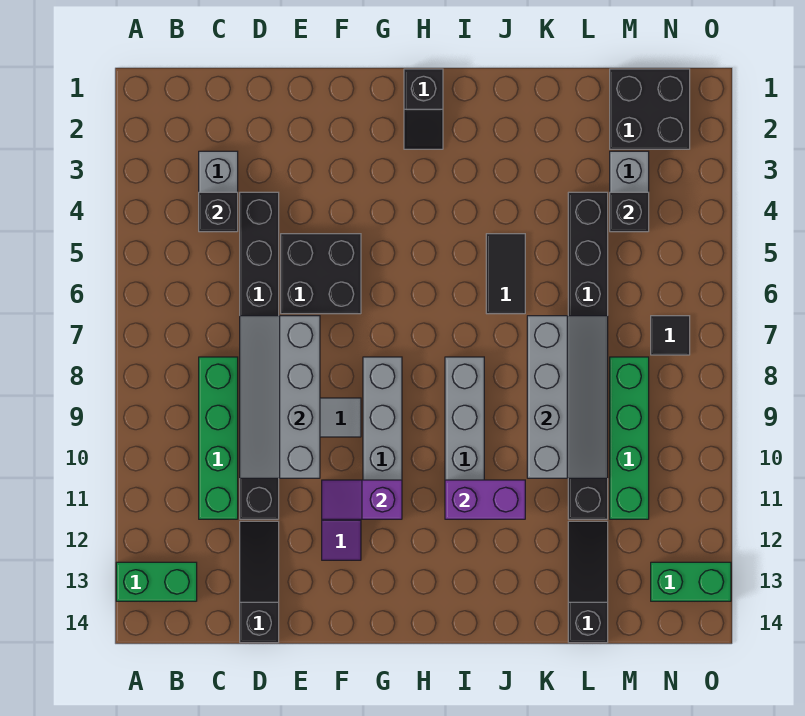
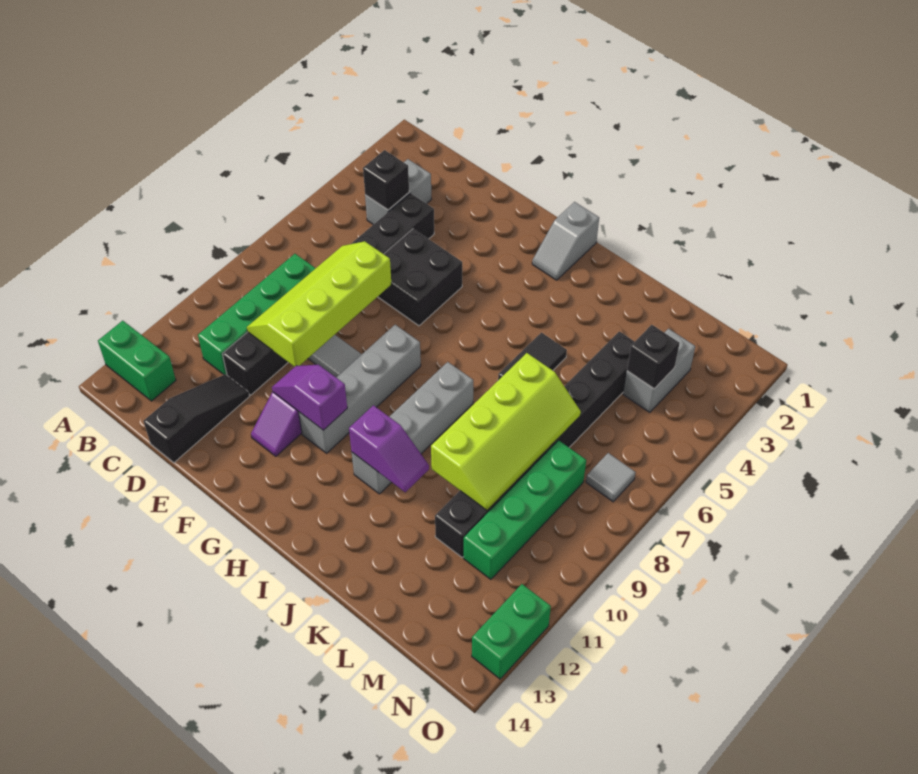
grey slope D7:E10 level 2 top E -> lime slope D7:E10 level 2 top E
black slope H1:H2 level 1 top 1 -> grey slope H1:H2 level 1 top 1
purple brick I11:J11 level 2 -> purple slope I11:J11 level 2 top I
grey slope K7:L10 level 2 top K -> lime slope K7:L10 level 2 top K
black slope L12:L14 level 1 top 14 -> none
black brick M1:N2 level 1 -> none
black tile N7 level 1 -> grey tile N7 level 1
green brick N13:O13 level 1 -> green brick O12:O13 level 1

